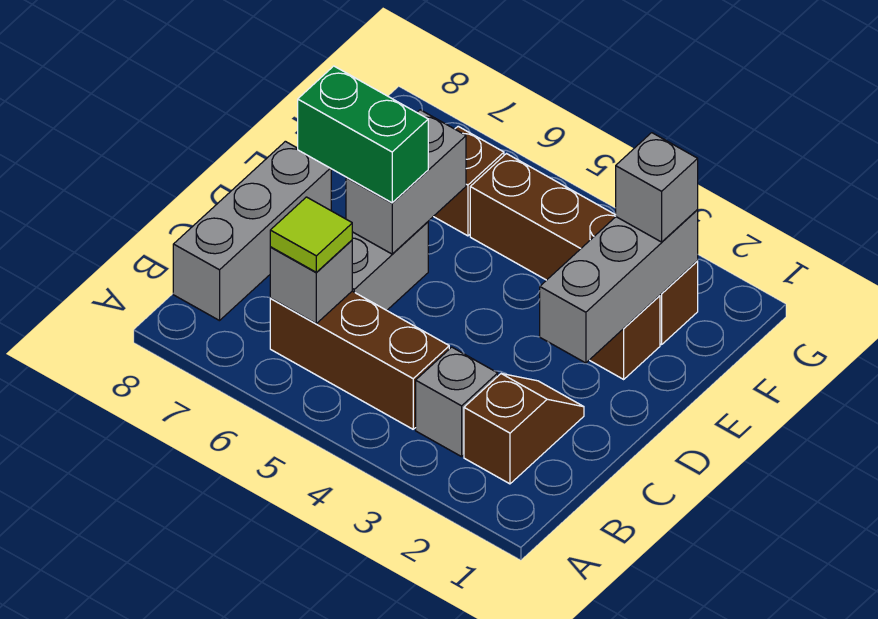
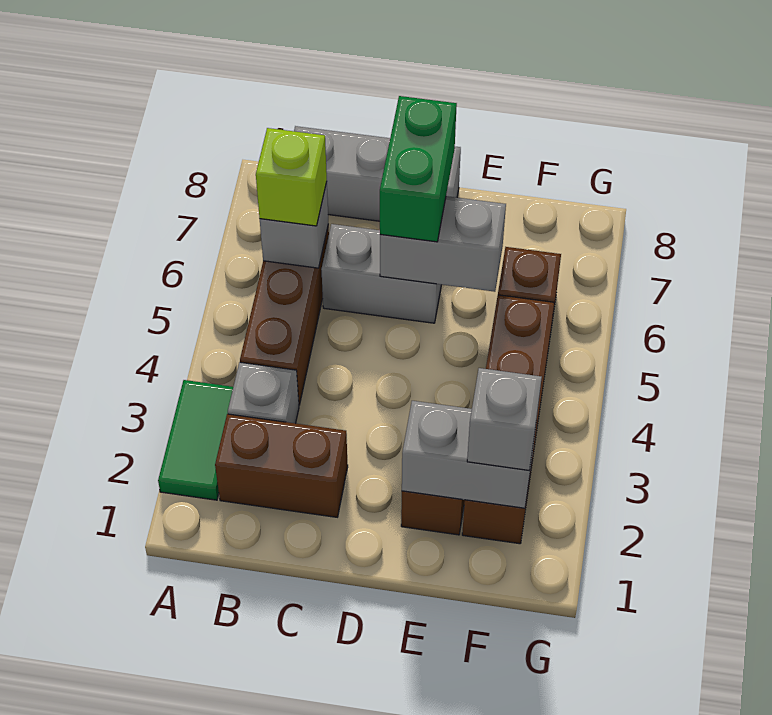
none -> green tile A2:A3 level 1
brown slope B2:C2 level 1 top B -> brown brick B2:C2 level 1
lime tile B6 level 3 -> lime brick B6 level 3
grey brick D2:F2 level 2 -> grey brick E2:F2 level 2

